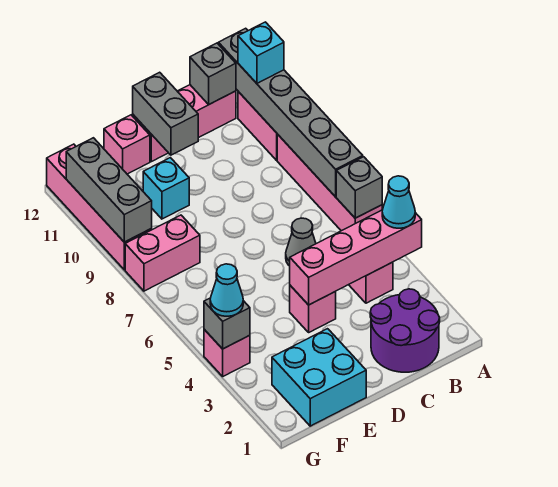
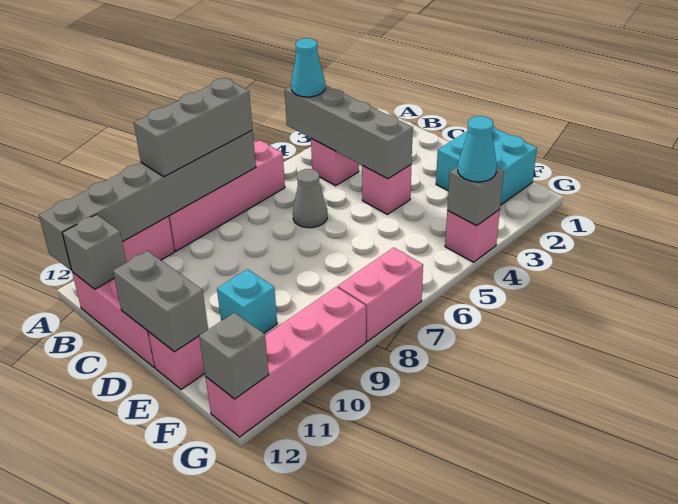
pink brick A4:D4 level 2 -> grey brick A4:D4 level 2
grey brick A6 level 2 -> grey brick G12 level 2
cyan brick A11 level 3 -> none
purple round brick B1:C2 level 1 -> none
grey brick D11:D12 level 2 -> grey brick D12:E12 level 2
pink brick F8:G8 level 1 -> pink brick G7:G8 level 1
grey brick G9:G11 level 2 -> grey brick A7:A9 level 3

